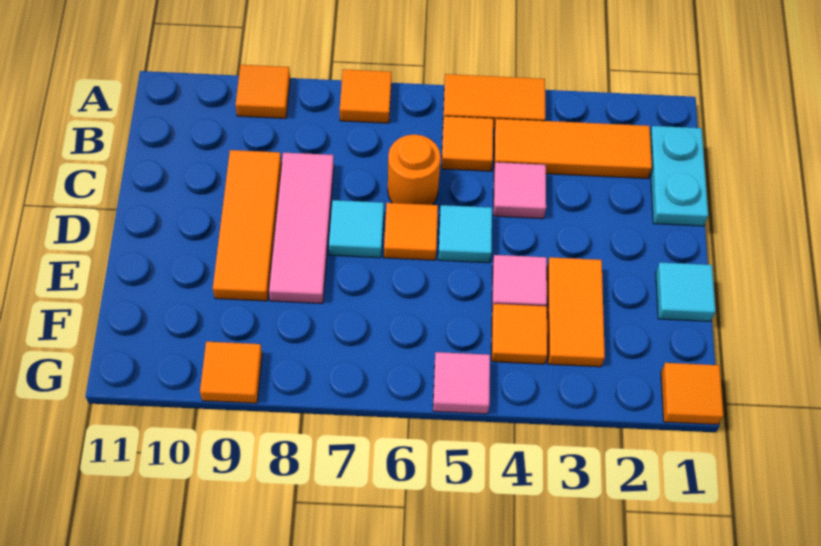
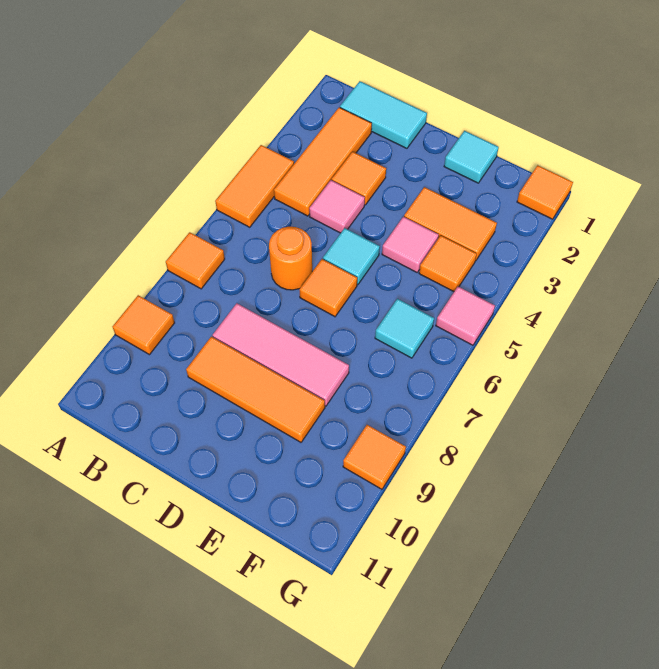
cyan plate B1:C1 level 1 -> cyan tile B1:C1 level 1
orange tile B5 level 1 -> orange tile C3 level 1
cyan tile D7 level 1 -> cyan tile F6 level 1

